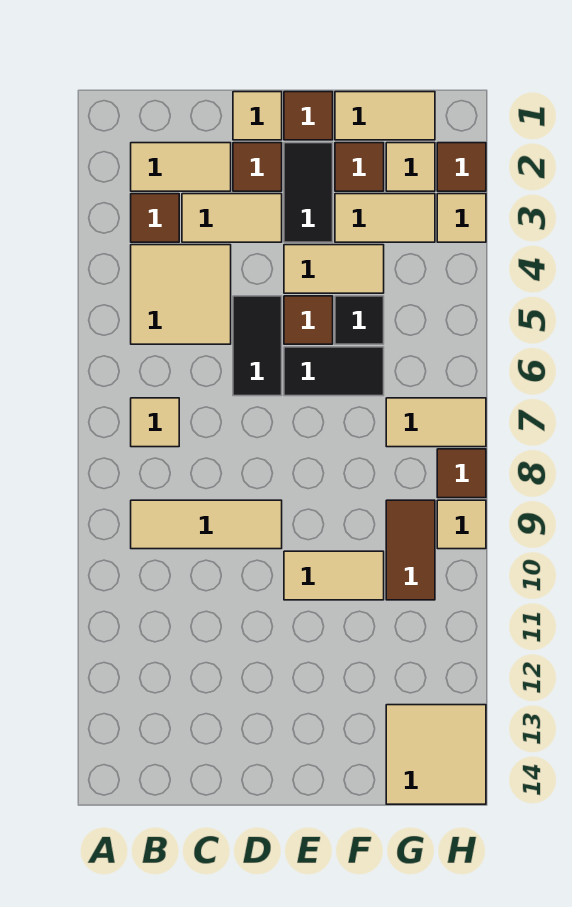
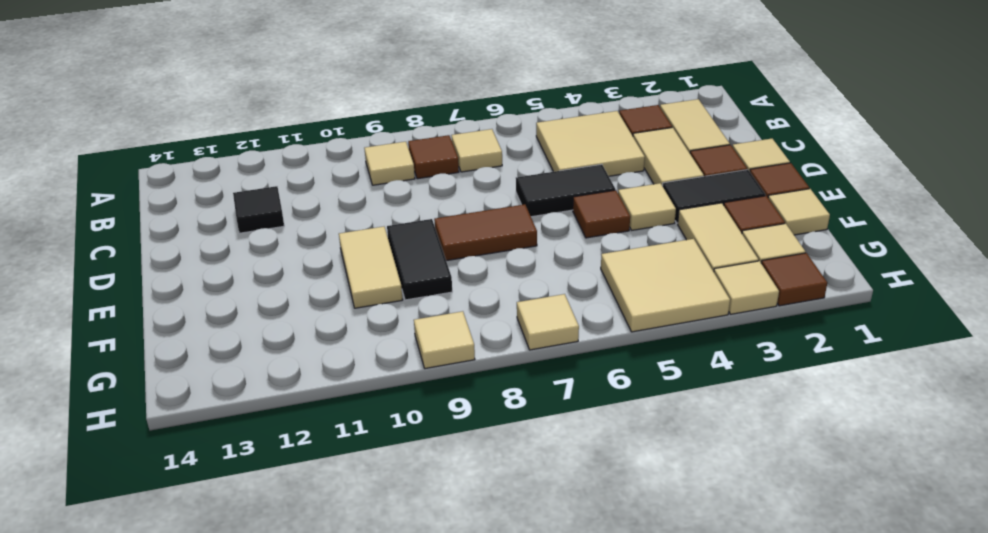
tan tile B9:D9 level 1 -> tan tile B9 level 1
tan tile E4:F4 level 1 -> tan tile E4 level 1
black tile E6:F6 level 1 -> black tile E9:F9 level 1
tan tile F1:G1 level 1 -> tan tile F1 level 1
black tile F5 level 1 -> black tile C12 level 1
tan tile G7:H7 level 1 -> tan tile H7 level 1
brown tile G9:G10 level 1 -> brown tile E7:E8 level 1
tan tile G13:H14 level 1 -> tan tile G4:H5 level 1
brown tile H8 level 1 -> brown tile B8 level 1

